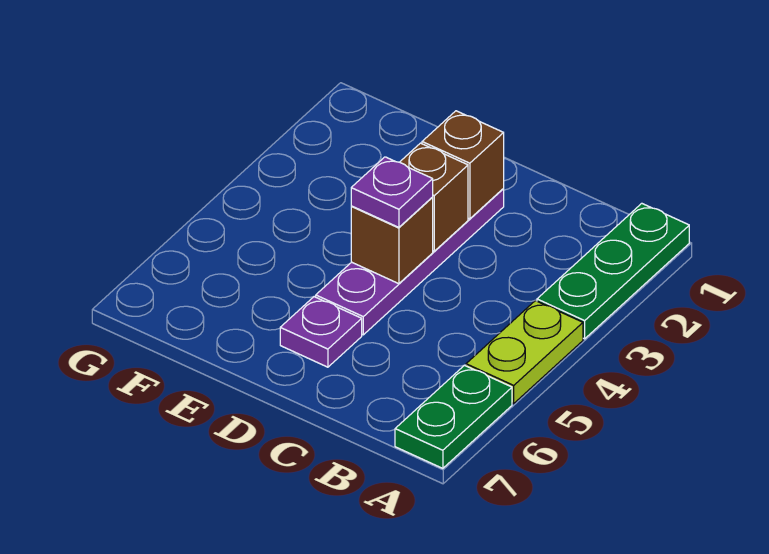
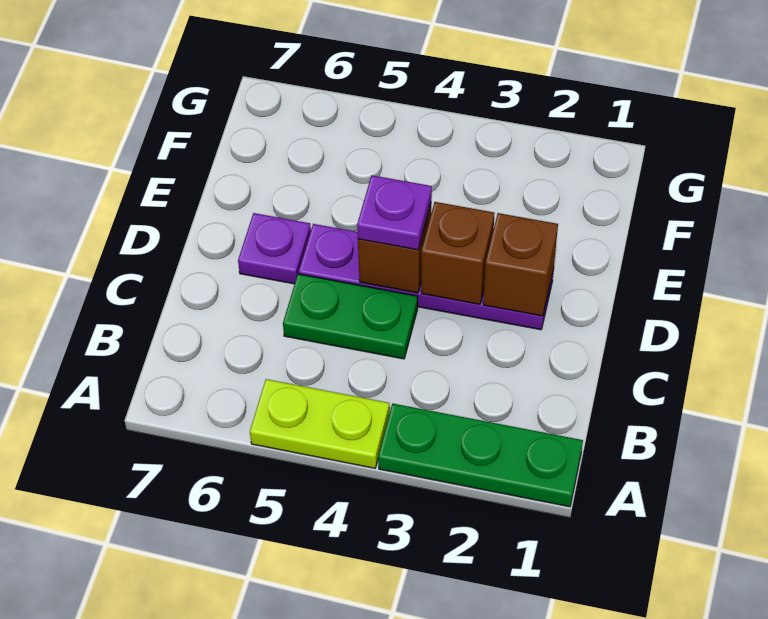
green plate A6:A7 level 1 -> green plate C4:C5 level 1

